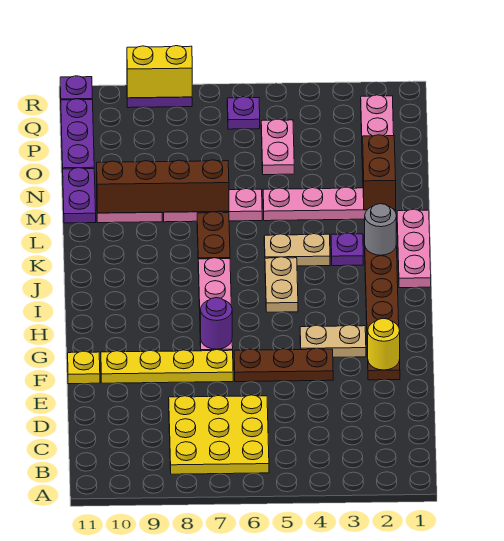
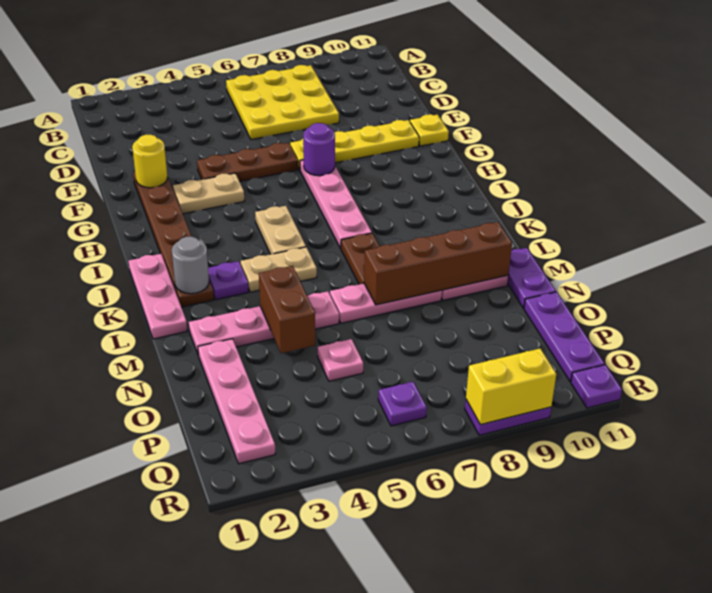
brown brick M2:N2 level 2 -> brown brick M4:N4 level 2
pink plate O5:P5 level 1 -> pink plate O5 level 1

